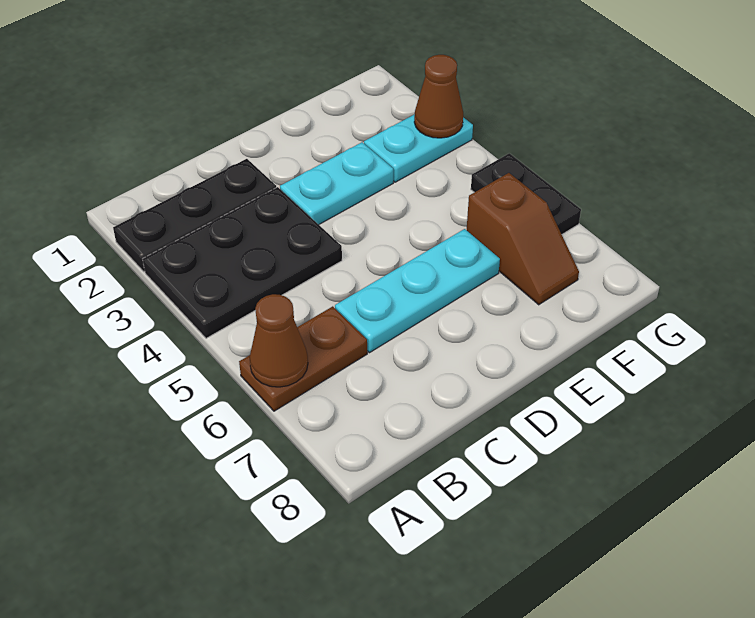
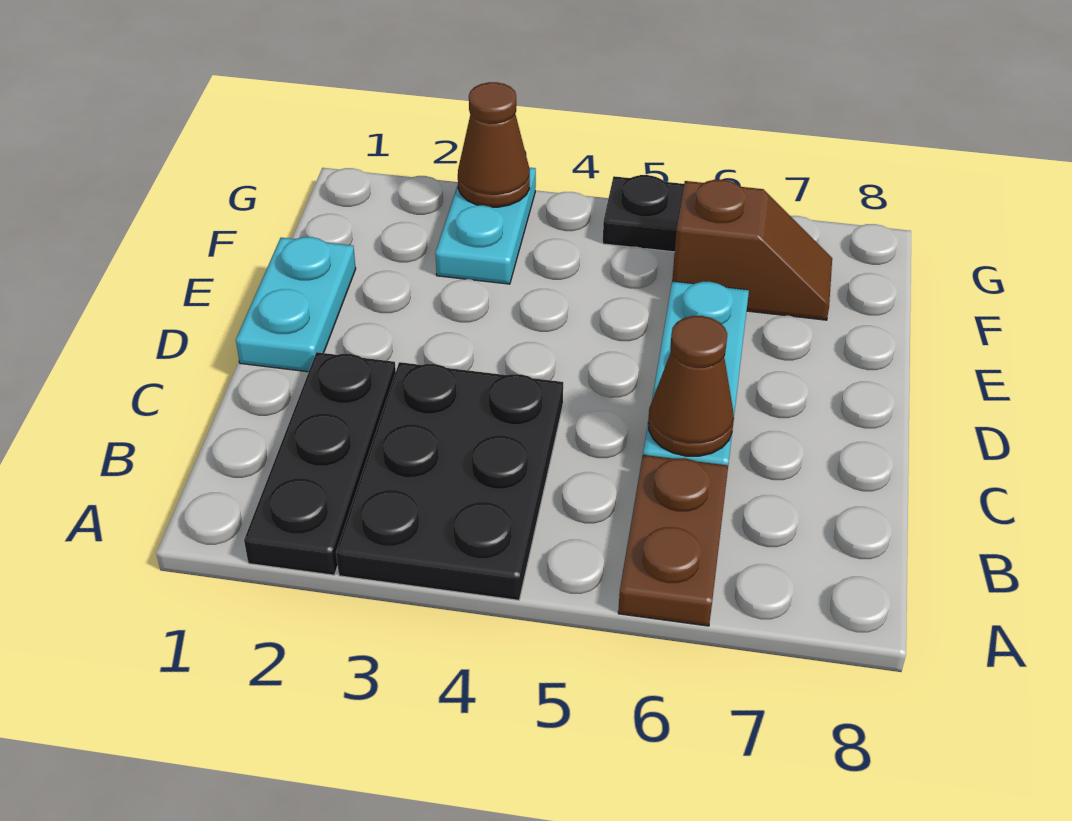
brown cone A6 level 2 -> brown cone C6 level 2
cyan plate D3:E3 level 1 -> cyan plate D1:E1 level 1

